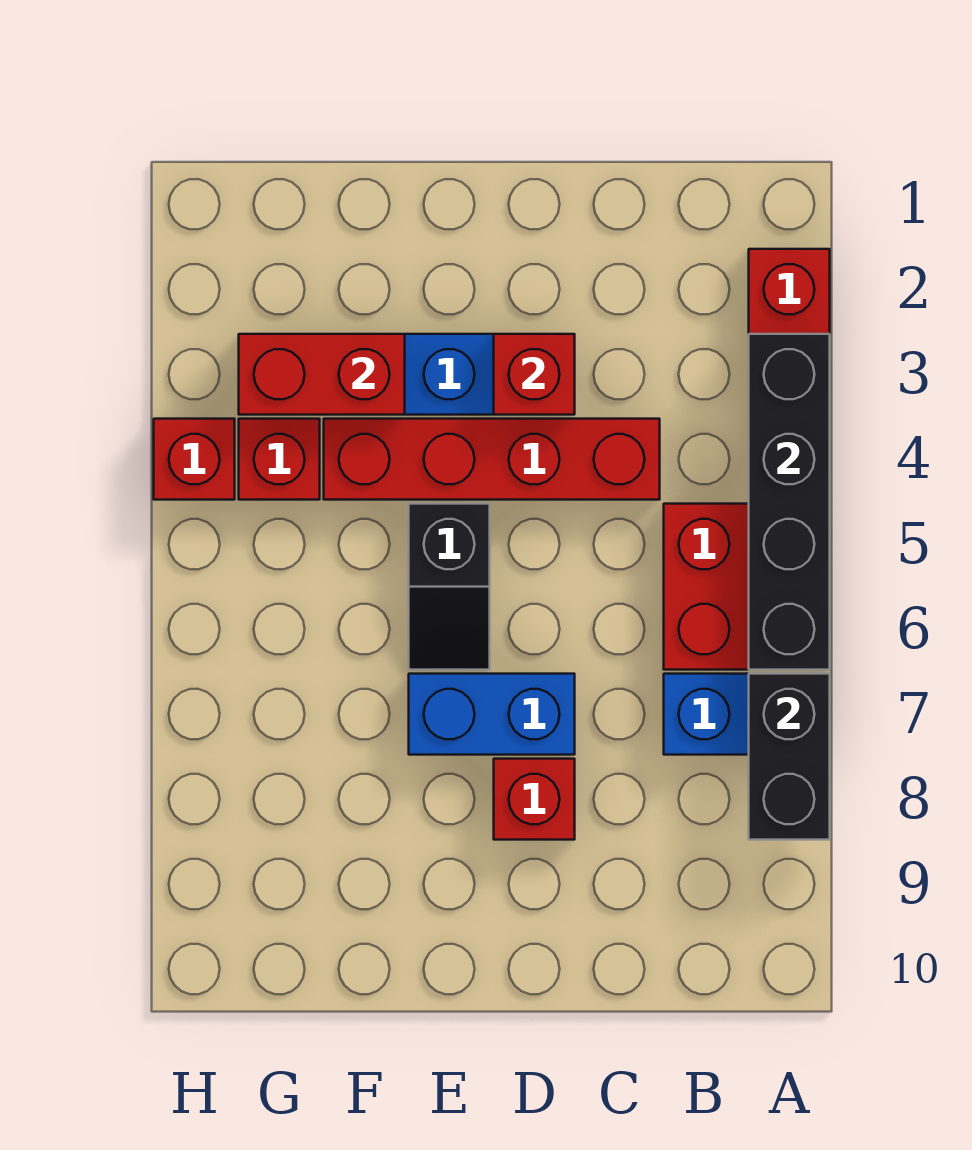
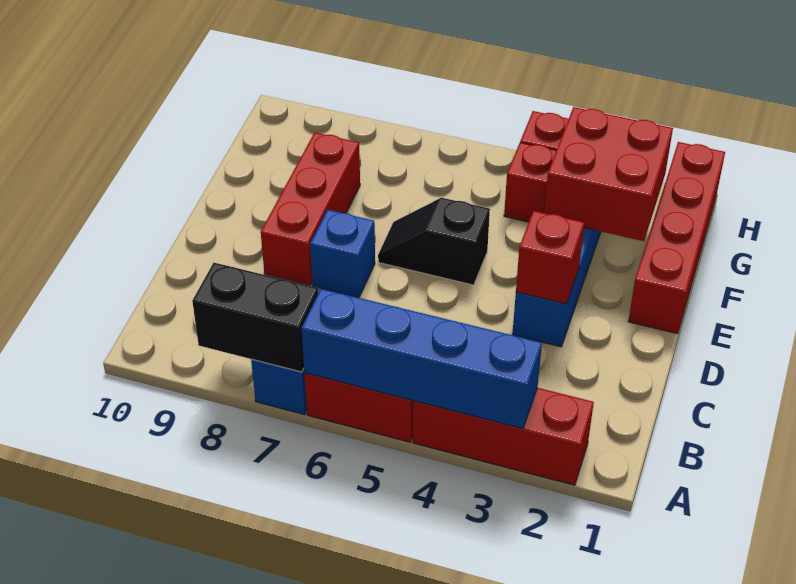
black brick A3:A6 level 2 -> blue brick A3:A6 level 2
red brick C4:F4 level 1 -> red brick E1:H1 level 1
blue brick D7:E7 level 1 -> blue brick D7 level 1
red brick D8 level 1 -> red brick D8:F8 level 1
red brick F3:G3 level 2 -> red brick F2:G3 level 2

